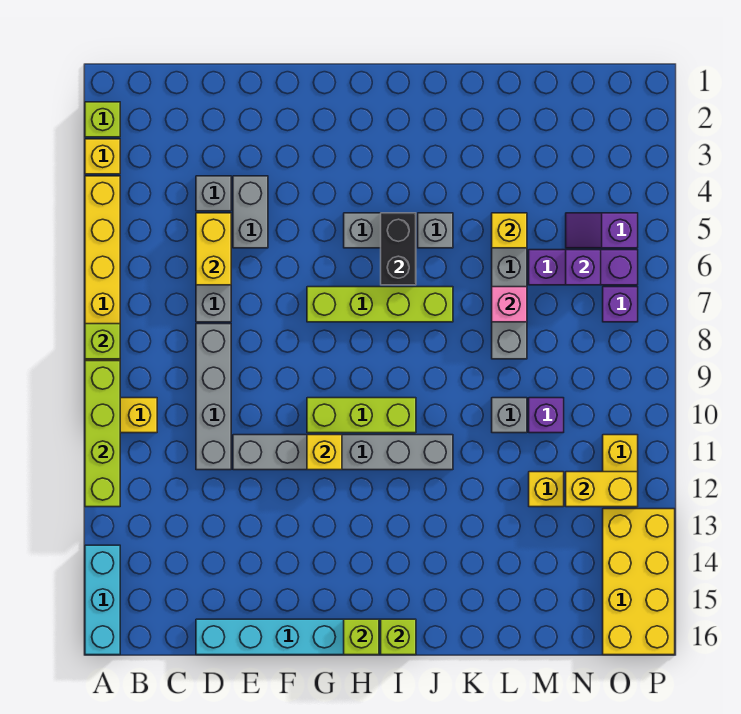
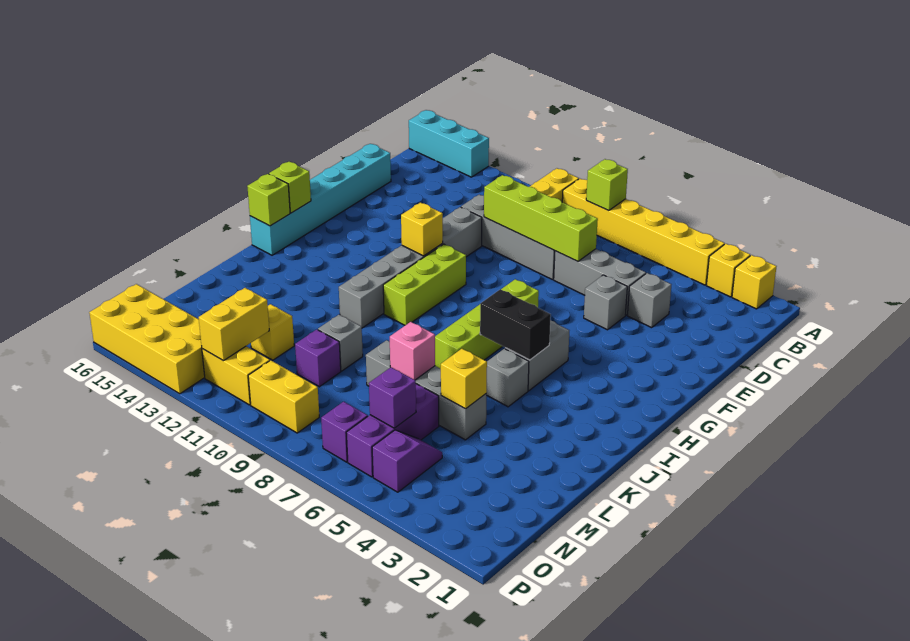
lime brick A2 level 1 -> yellow brick A2 level 1
lime brick A9:A12 level 2 -> lime brick D7:D10 level 2
yellow brick D5:D6 level 2 -> yellow brick O9:O10 level 1
grey brick E4:E5 level 1 -> grey brick E5 level 1

